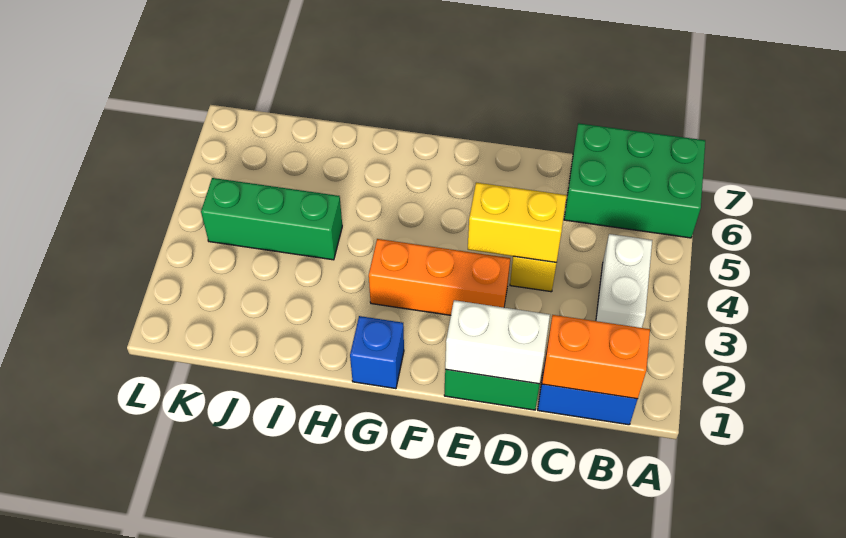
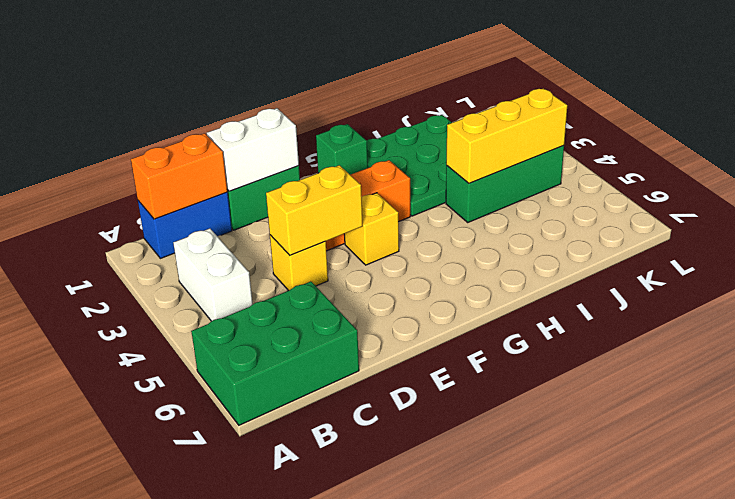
none -> yellow brick F4 level 1
blue brick G1 level 1 -> green brick G1 level 1
none -> green plate H1:J3 level 1
none -> yellow brick I4:K4 level 2

